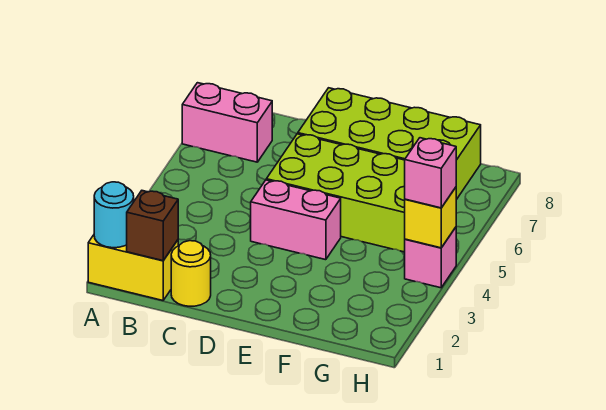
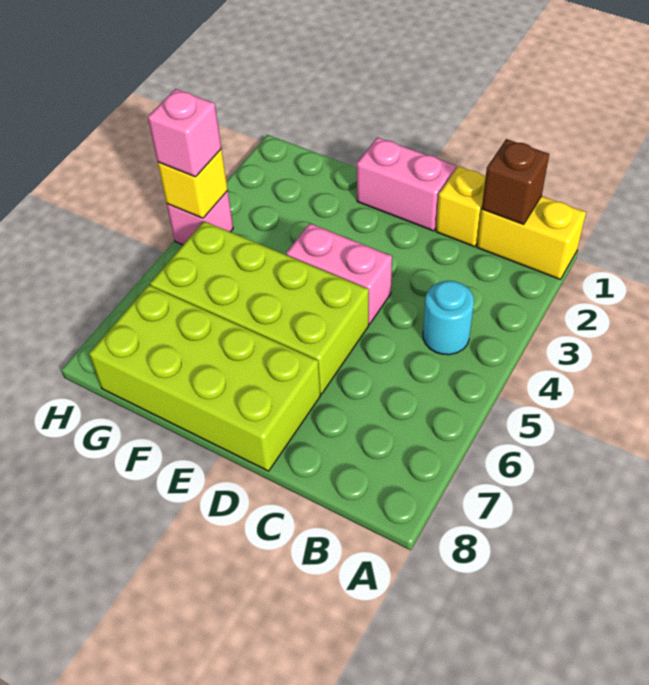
cyan round brick A1 level 2 -> cyan round brick B4 level 1
pink brick A7:B7 level 1 -> pink brick D1:E1 level 1
yellow round brick C1 level 1 -> yellow brick C1 level 1

